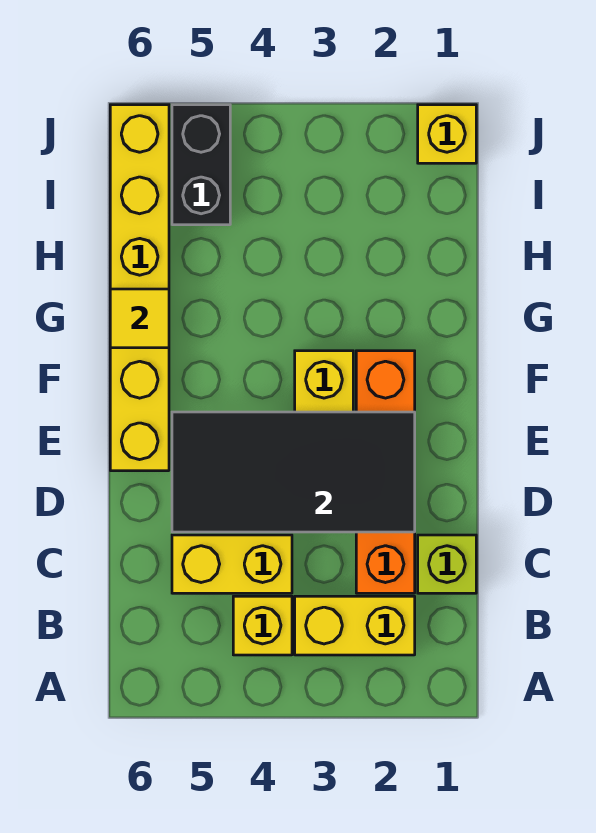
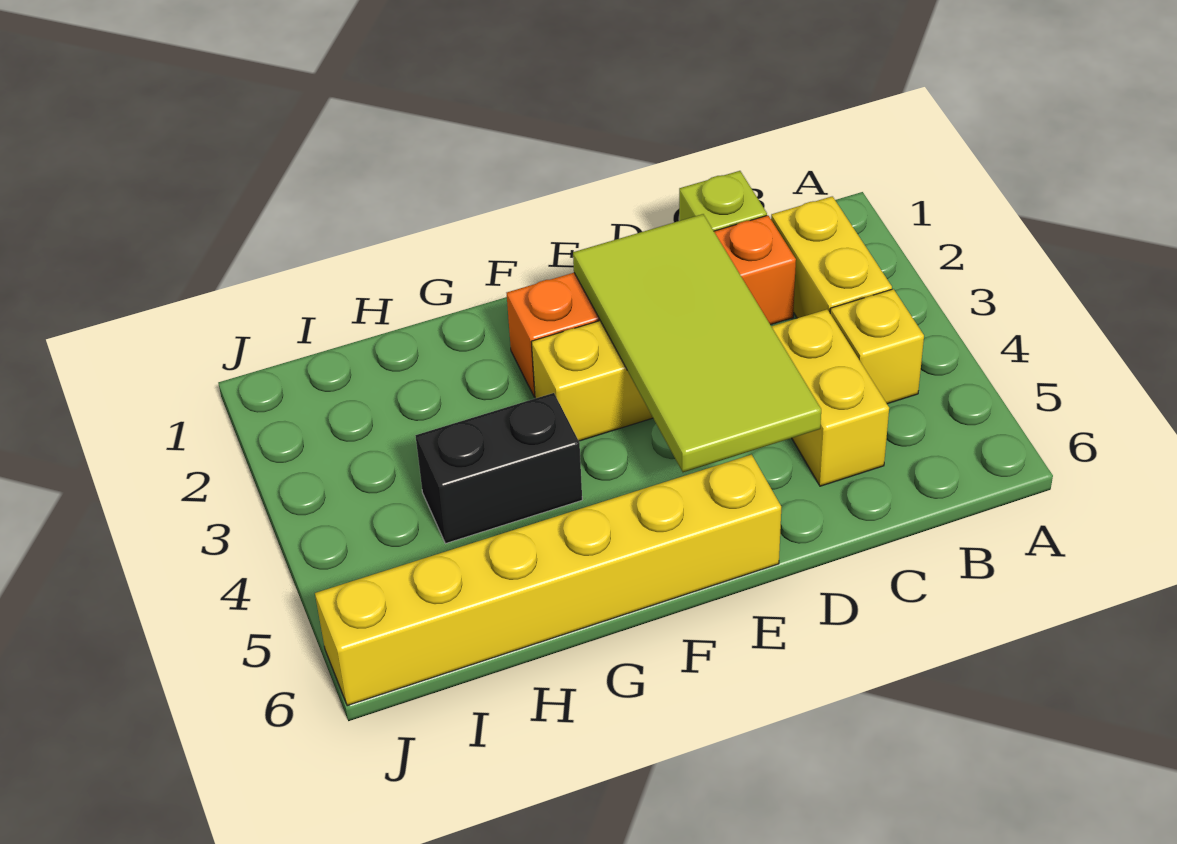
black tile D2:E5 level 2 -> lime tile D2:E5 level 2
yellow tile G6 level 2 -> none
black brick I5:J5 level 1 -> black brick G4:H4 level 1
yellow brick J1 level 1 -> none

